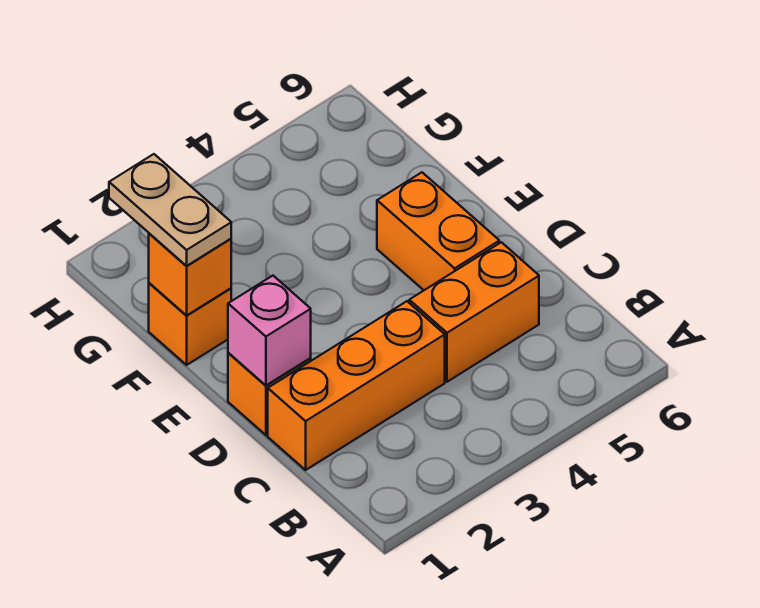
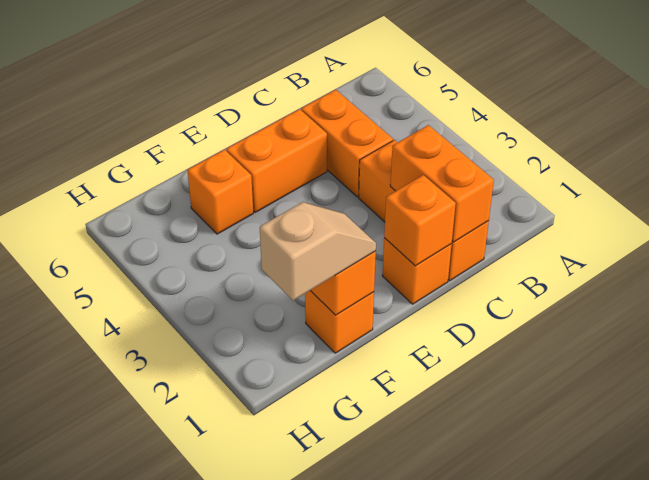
none -> orange brick C1:C2 level 2
pink brick D1 level 2 -> orange brick D1 level 2
tan plate F1:G1 level 3 -> tan slope F1:G1 level 3 top G
none -> orange brick F5 level 1

